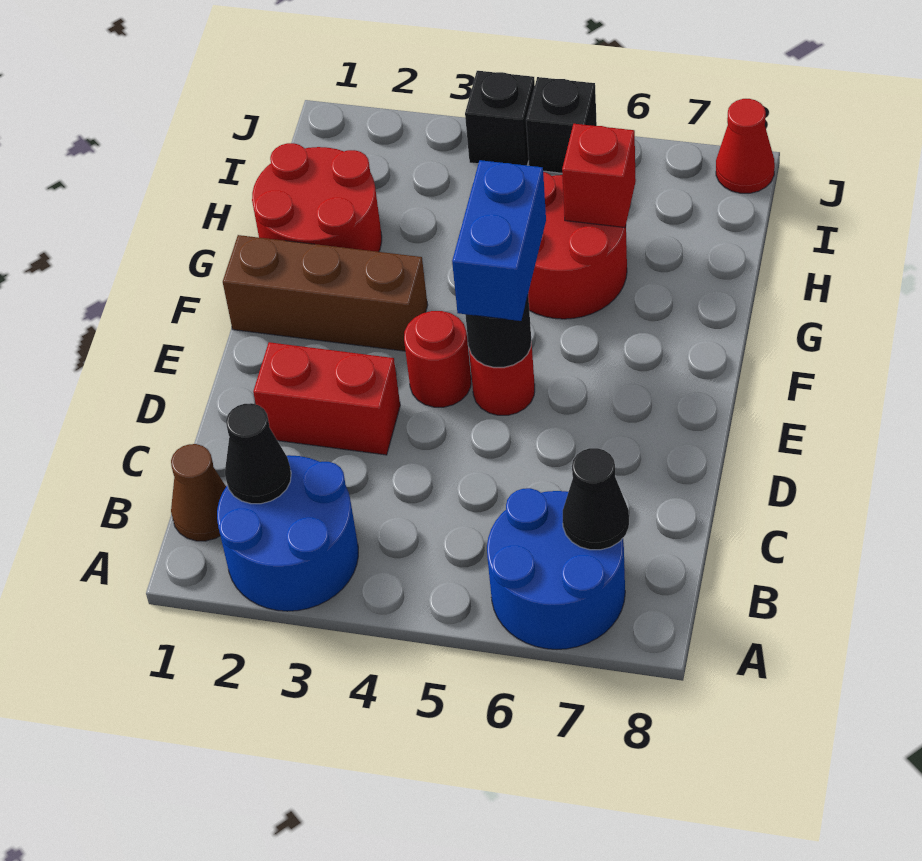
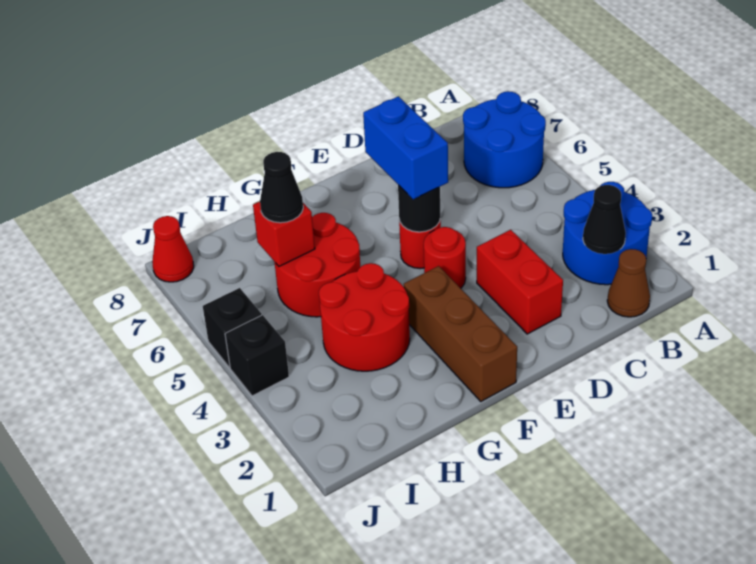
black cone B7 level 2 -> black cone H6 level 3
blue brick E5:F5 level 3 -> blue brick E5:E6 level 3
red round brick G1:H2 level 1 -> red round brick G3:H4 level 1

